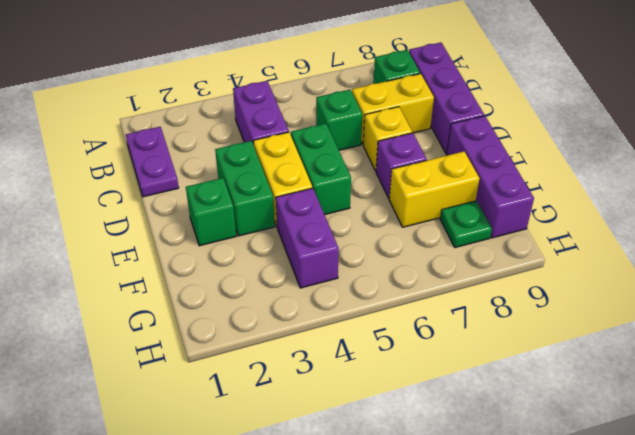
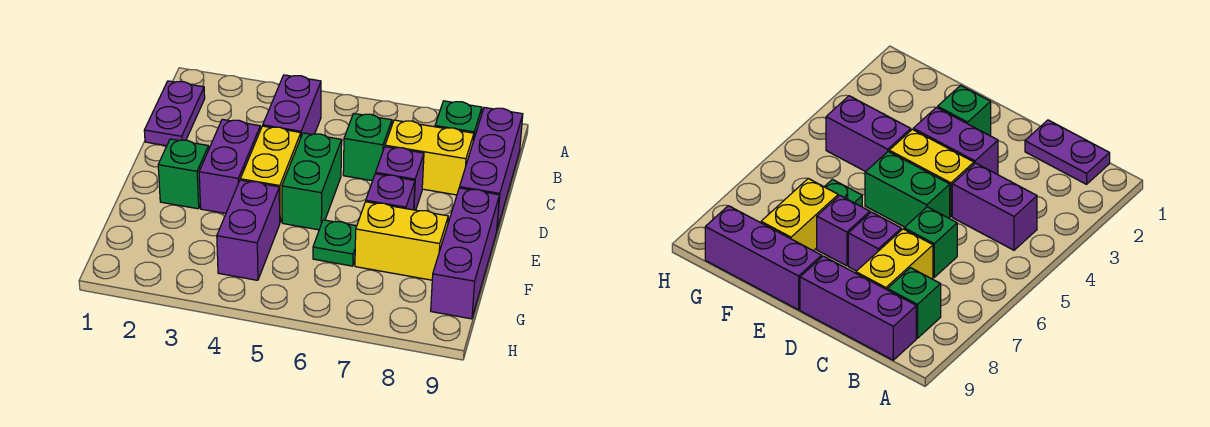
green brick D3:E3 level 1 -> purple brick D3:E3 level 1
yellow brick D7 level 1 -> purple brick D7 level 1
green plate G8 level 1 -> green plate F6 level 1

